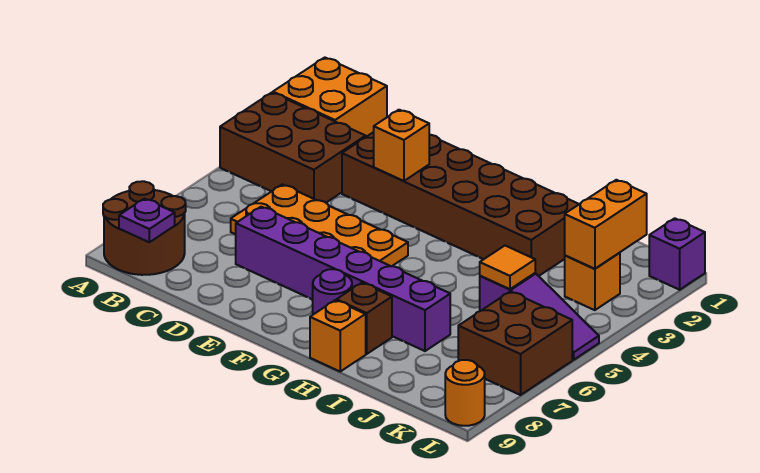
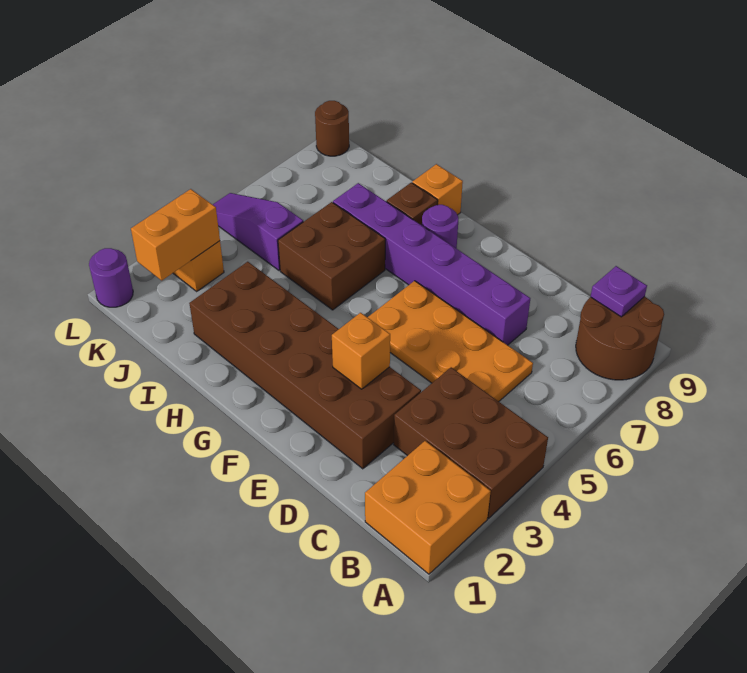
orange tile J5 level 2 -> none
brown brick K6:L7 level 1 -> brown brick H5:I6 level 1
purple brick L1 level 1 -> purple round brick L1 level 1
orange round brick L9 level 1 -> brown round brick L9 level 1

